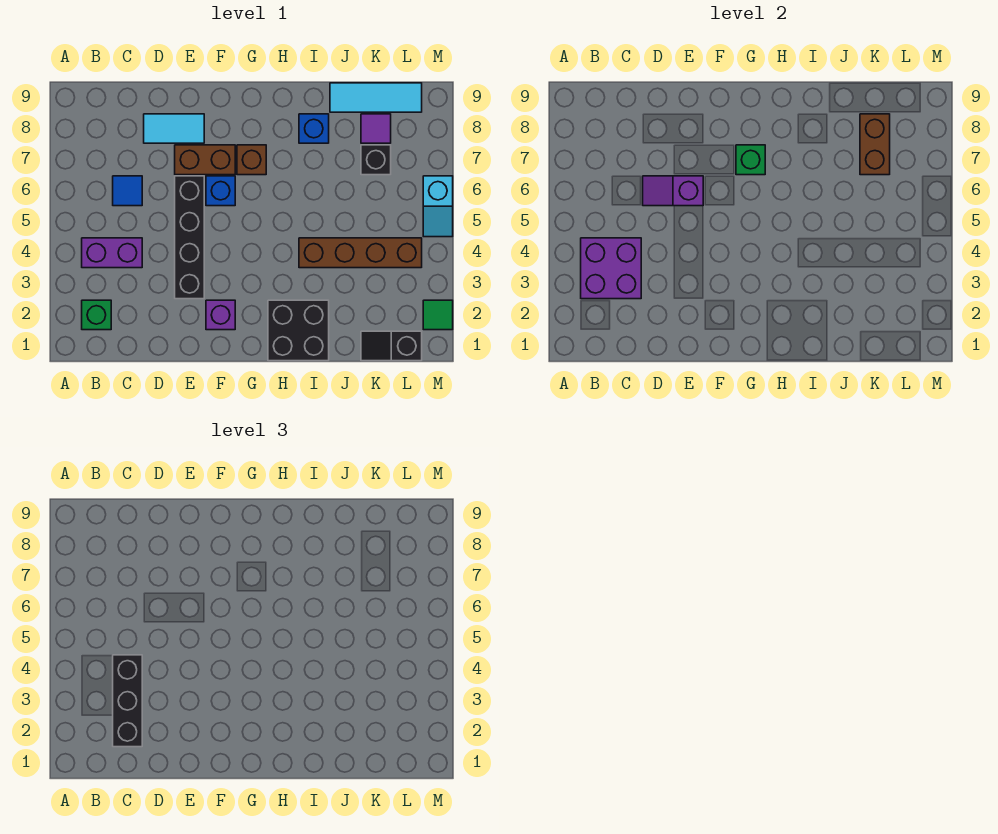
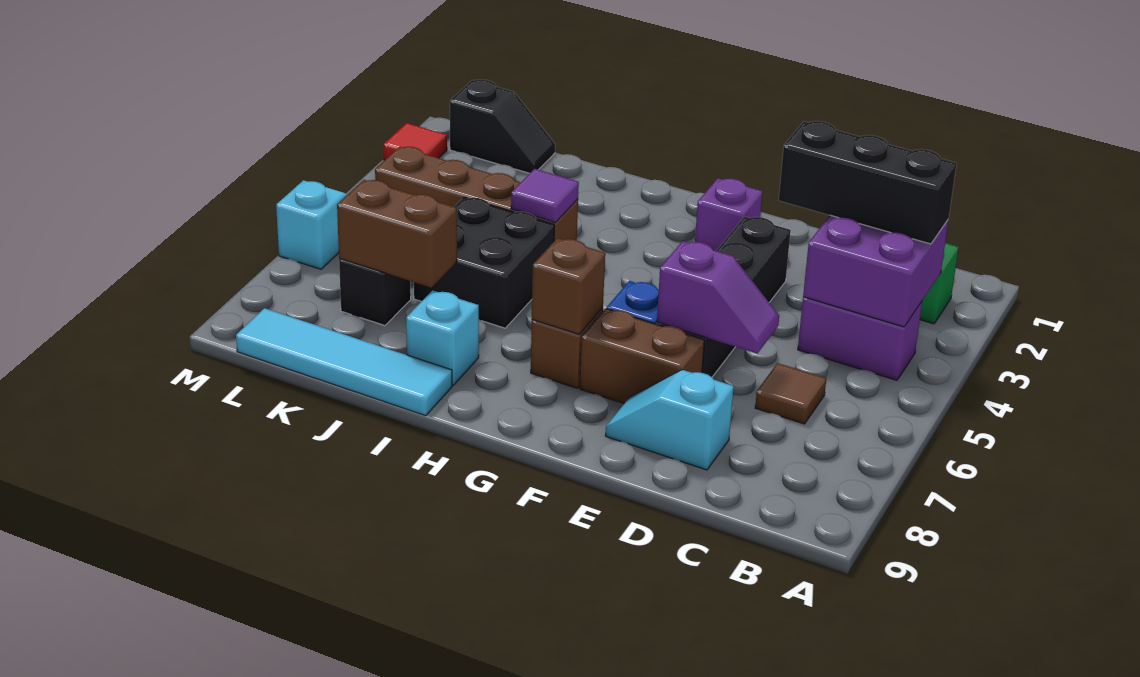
black brick C2:C4 level 3 -> black brick B3:D3 level 3
blue tile C6 level 1 -> brown tile C6 level 1
cyan tile D8:E8 level 1 -> cyan slope D8:E8 level 1 top D
green brick G7 level 2 -> brown brick G7 level 2
black brick H1:I2 level 1 -> black brick I5:J6 level 1
blue brick I8 level 1 -> cyan brick I8 level 1
cyan tile J9:L9 level 1 -> cyan tile I9:L9 level 1
brown brick K7:K8 level 2 -> brown brick J7:K7 level 2
purple tile K8 level 1 -> purple tile I4 level 2
green tile M2 level 1 -> red tile M2 level 1

